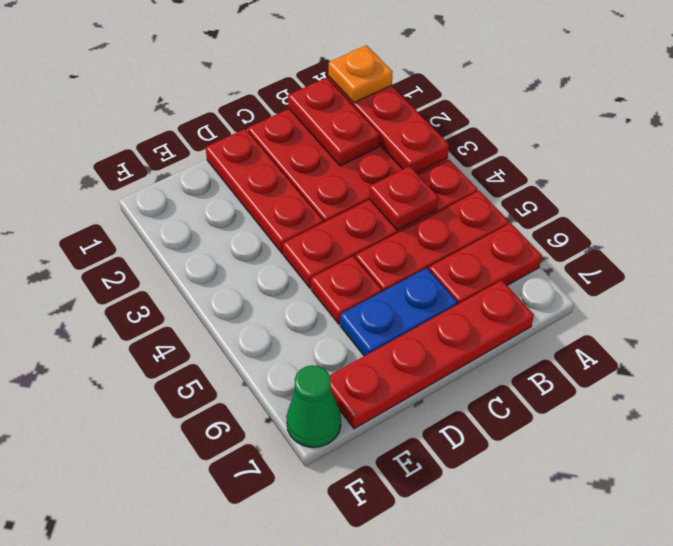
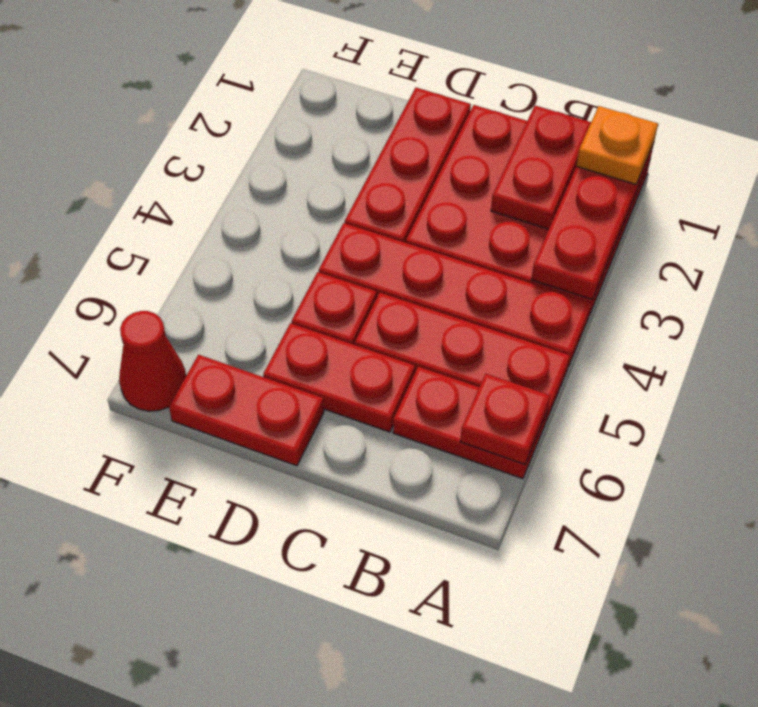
red plate B4 level 2 -> red plate A6 level 2
red plate B7:E7 level 1 -> red plate D7:E7 level 1
blue plate C6:D6 level 1 -> red plate C6:D6 level 1
green cone F7 level 1 -> red cone F7 level 1

